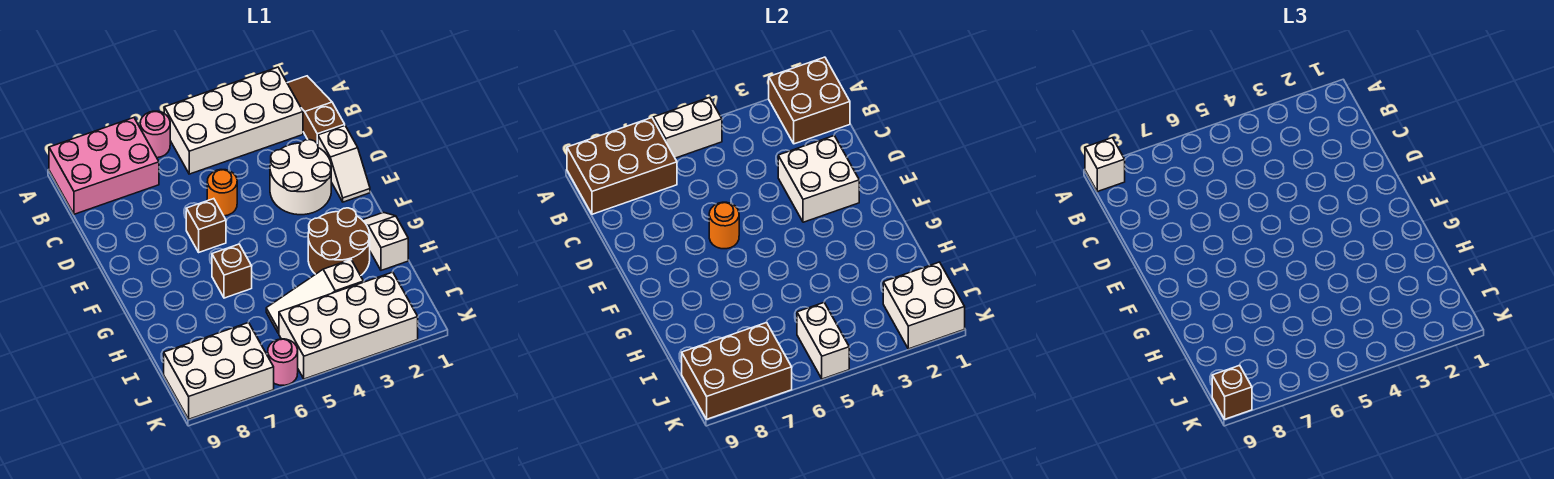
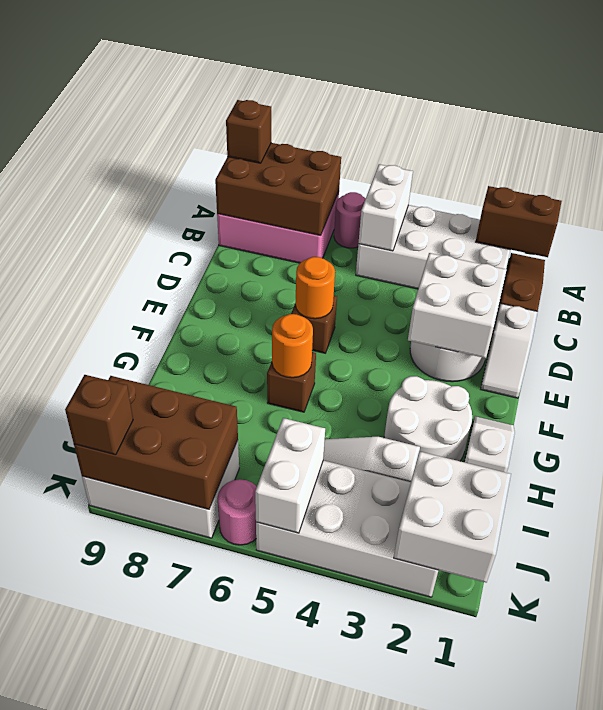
brown brick A1:B2 level 2 -> brown brick A1:A2 level 2
white brick A5:A6 level 2 -> white brick A5:B5 level 2
white brick A9 level 3 -> brown brick A9 level 3
orange round brick D5 level 1 -> orange round brick G6 level 2
brown round brick G2:H3 level 1 -> white round brick G2:H3 level 1

